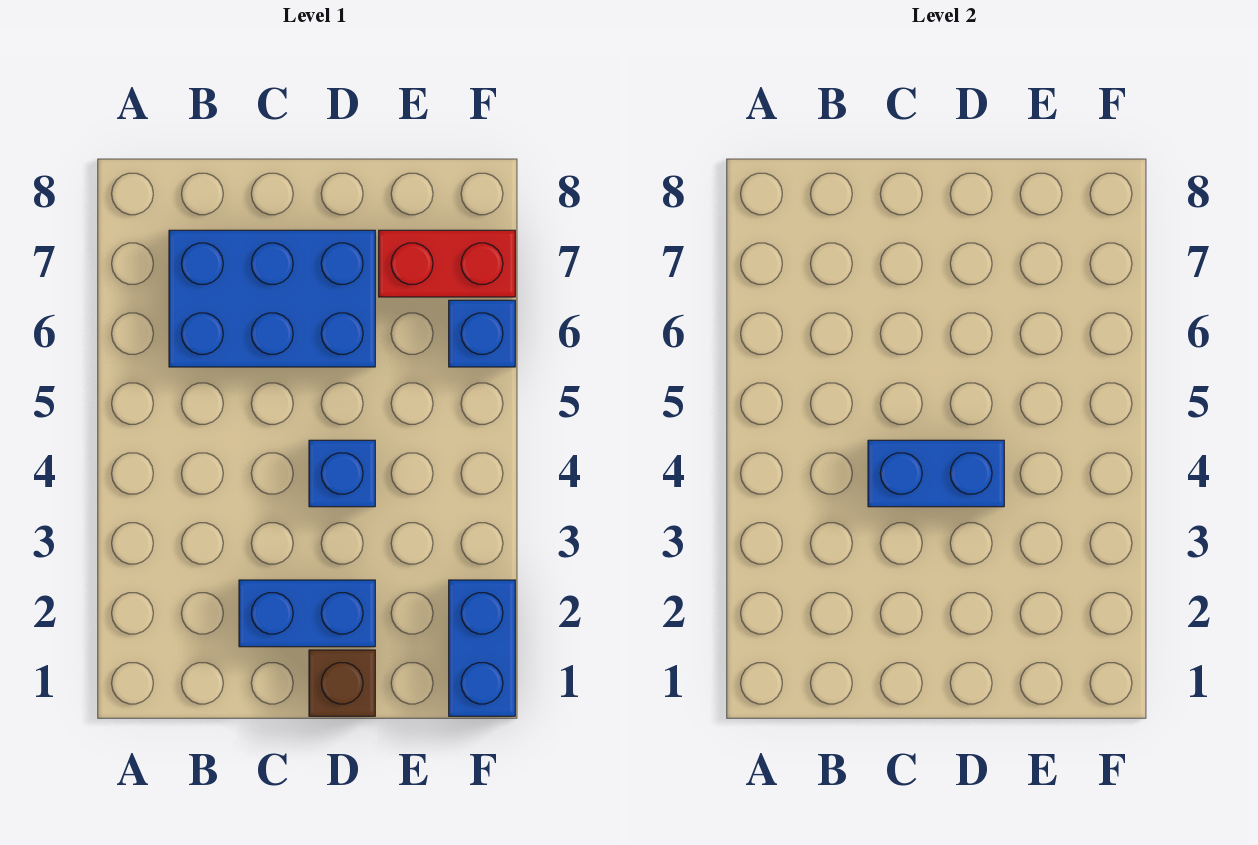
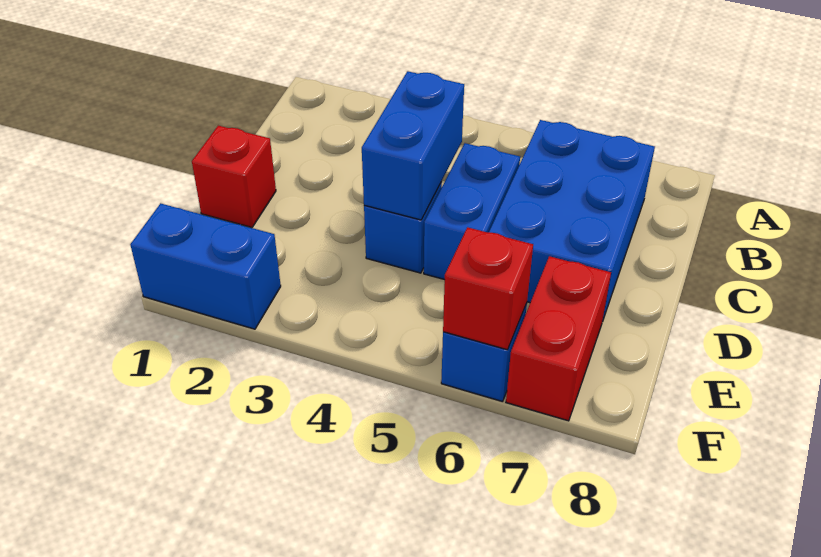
blue brick C2:D2 level 1 -> blue brick C5:D5 level 1
brown brick D1 level 1 -> red brick D1 level 1
none -> red brick F6 level 2

